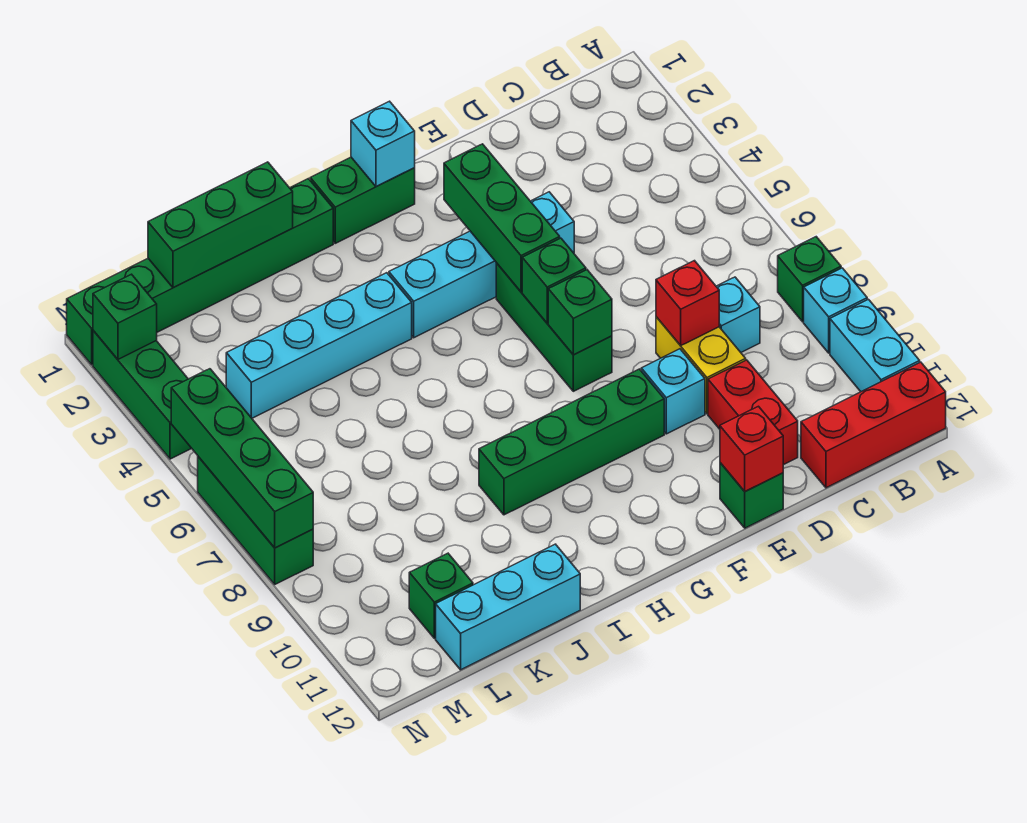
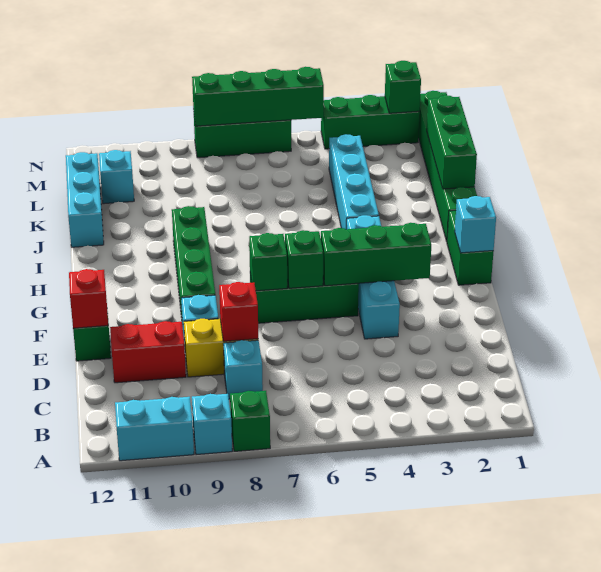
red brick A12:C12 level 1 -> none
green brick L11 level 1 -> cyan brick L11 level 1

